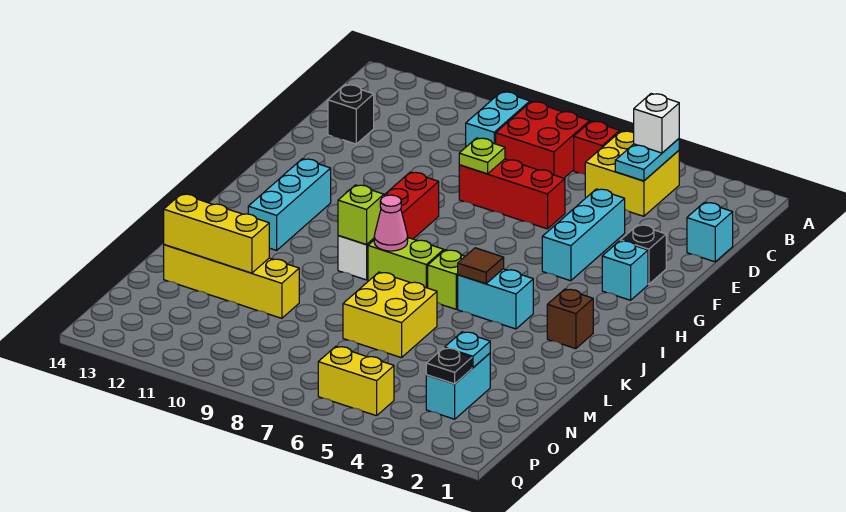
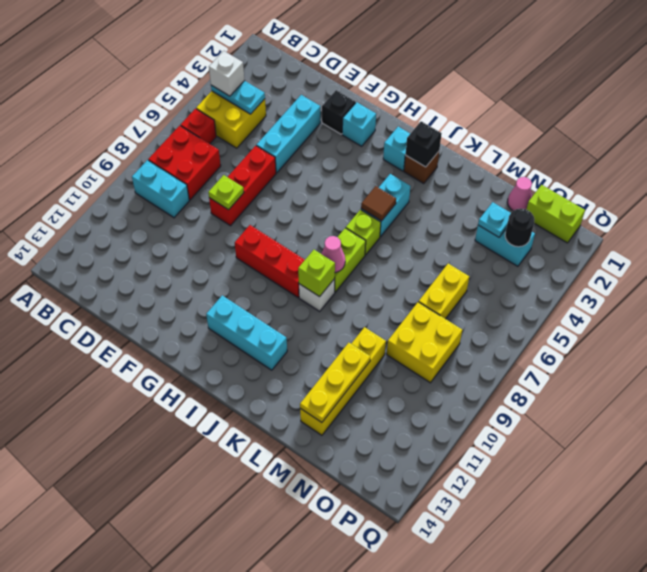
cyan brick D1 level 1 -> cyan brick I2 level 1
black brick D13 level 1 -> black brick J2 level 2
cyan brick E4:G4 level 1 -> cyan brick E3:E5 level 1
yellow brick L6:M7 level 1 -> yellow brick N8:O9 level 1
yellow brick M11:M13 level 2 -> yellow plate M11:M13 level 2
none -> pink cone N1 level 1
none -> lime brick O1:P1 level 1
black plate O3 level 2 -> black round brick O3 level 2
yellow brick P5:P6 level 1 -> yellow brick N6:N7 level 1

